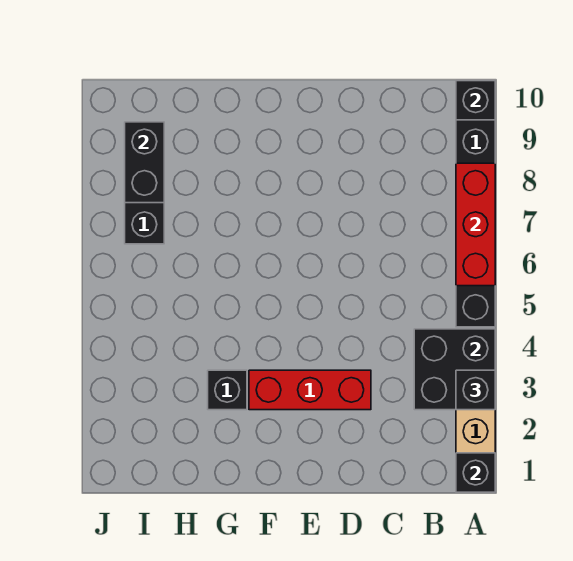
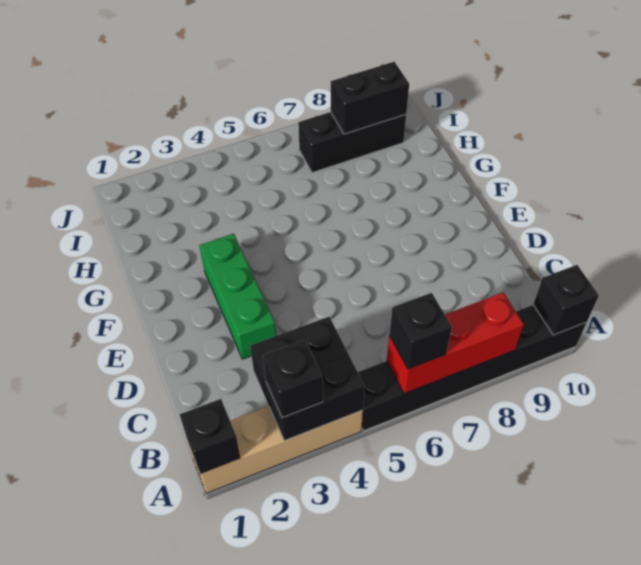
red brick D3:F3 level 1 -> green brick D3:F3 level 1
black brick G3 level 1 -> black brick A6 level 3

